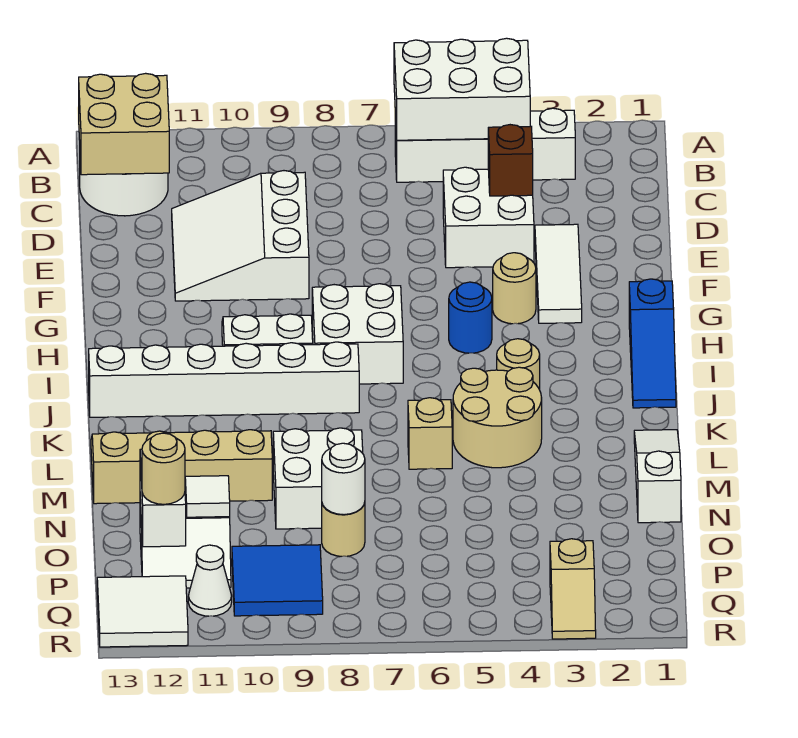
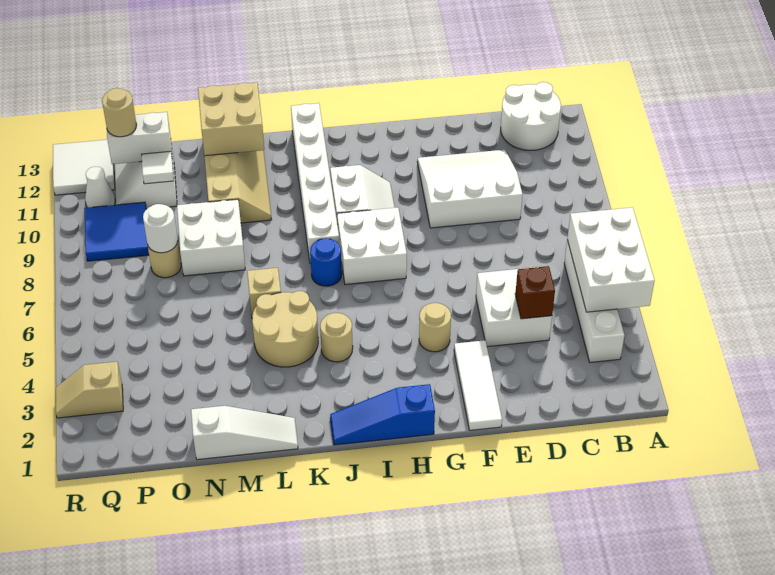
tan brick B12:C13 level 2 -> tan brick L12:M13 level 2
white tile E3:G3 level 1 -> white tile F1:F3 level 1
blue round brick H5 level 1 -> blue round brick J7 level 1

